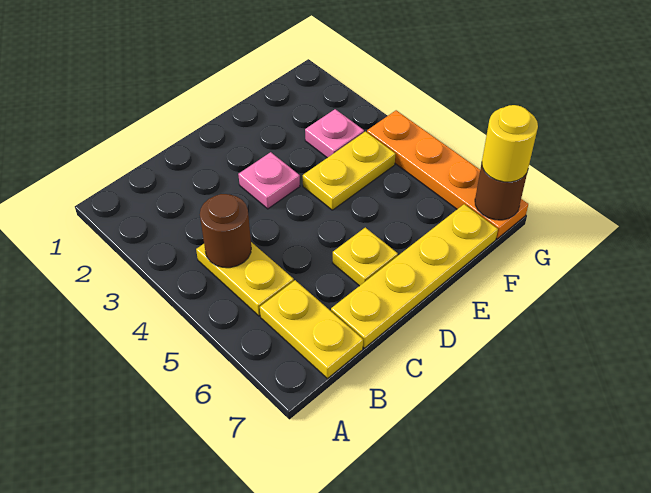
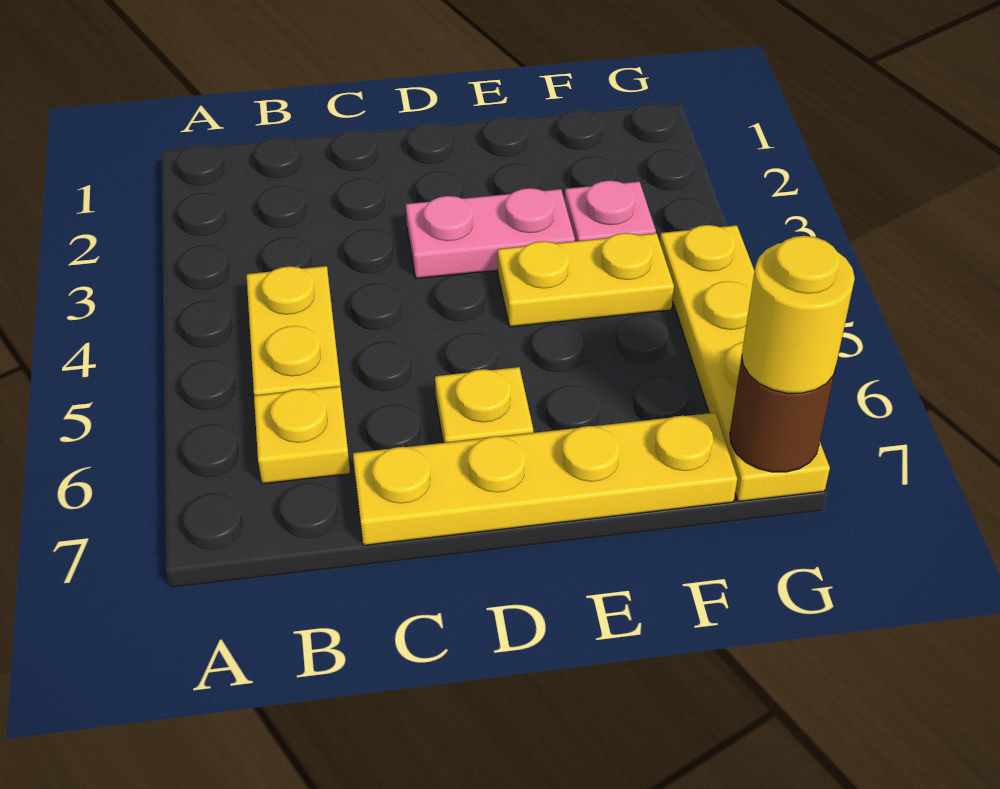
brown round brick B4 level 2 -> none
yellow plate B6:B7 level 1 -> yellow plate B6 level 1
pink plate D3 level 1 -> pink plate D3:E3 level 1
orange plate G4:G7 level 1 -> yellow plate G4:G7 level 1

